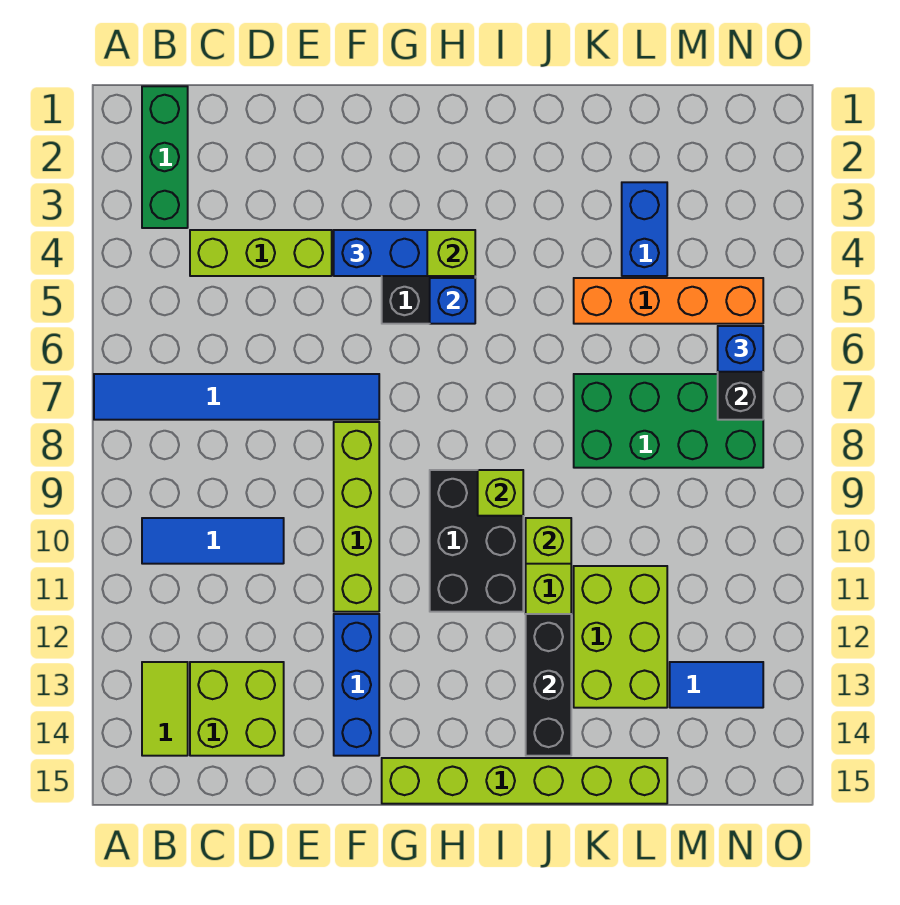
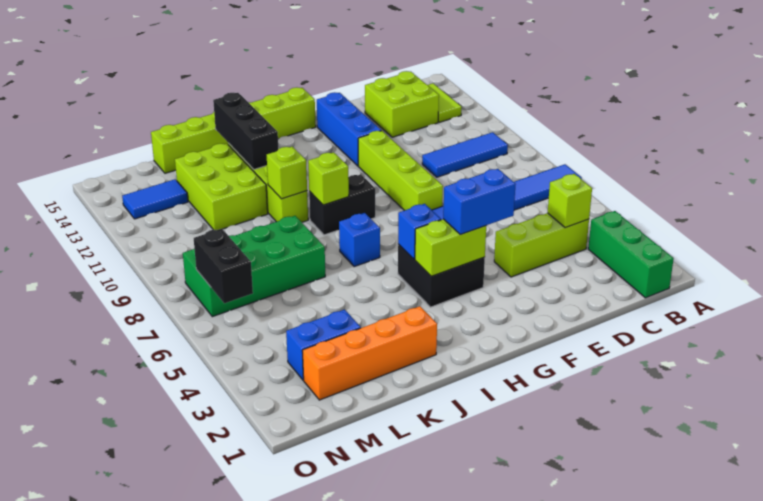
none -> lime brick C4 level 2
black brick H9:I11 level 1 -> black brick H9:I9 level 1
orange brick K5:N5 level 1 -> orange brick J2:M2 level 1
blue brick L3:L4 level 1 -> blue brick L3:M3 level 1
blue brick N6 level 3 -> blue brick I7 level 1

